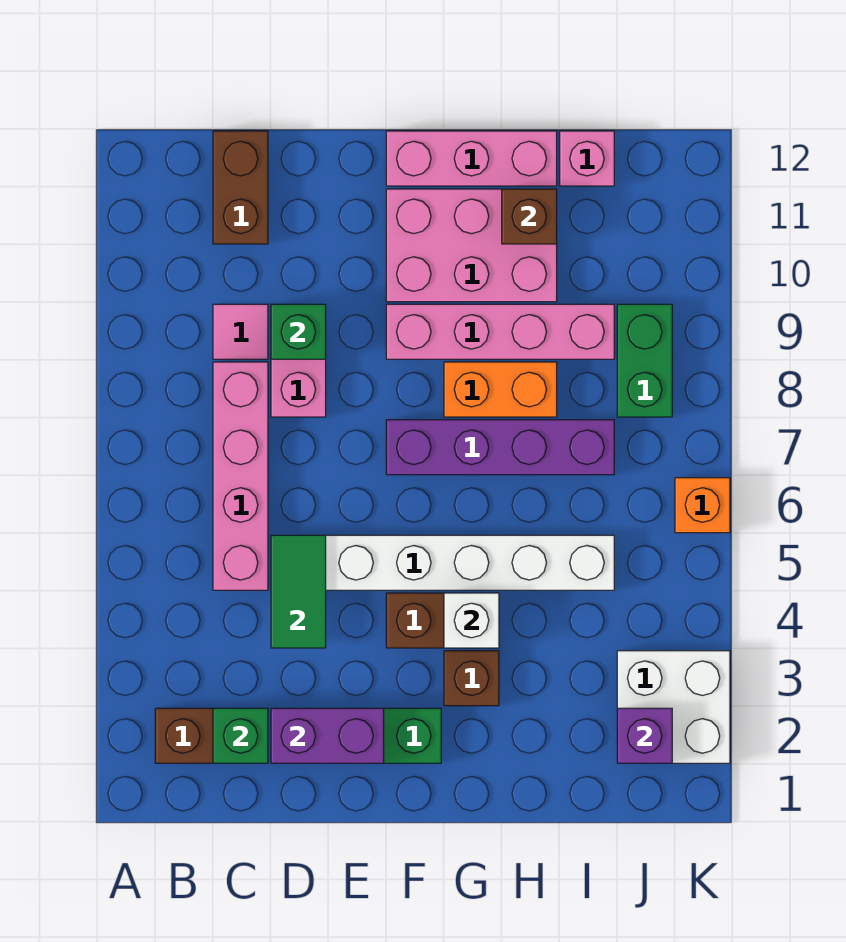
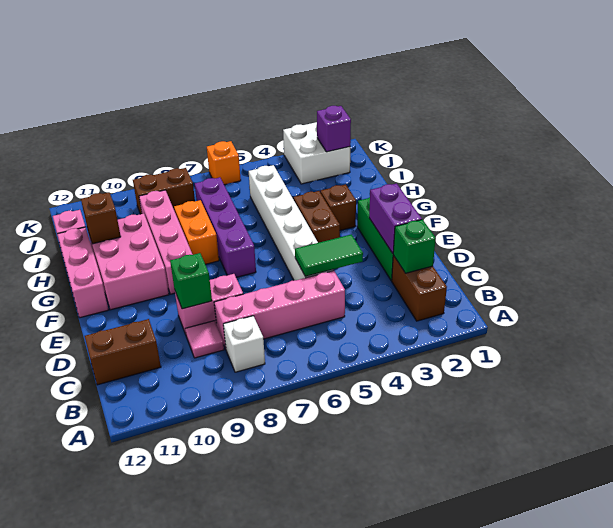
white brick G4 level 2 -> white brick B8 level 1
green brick J8:J9 level 1 -> brown brick J8:J9 level 1

